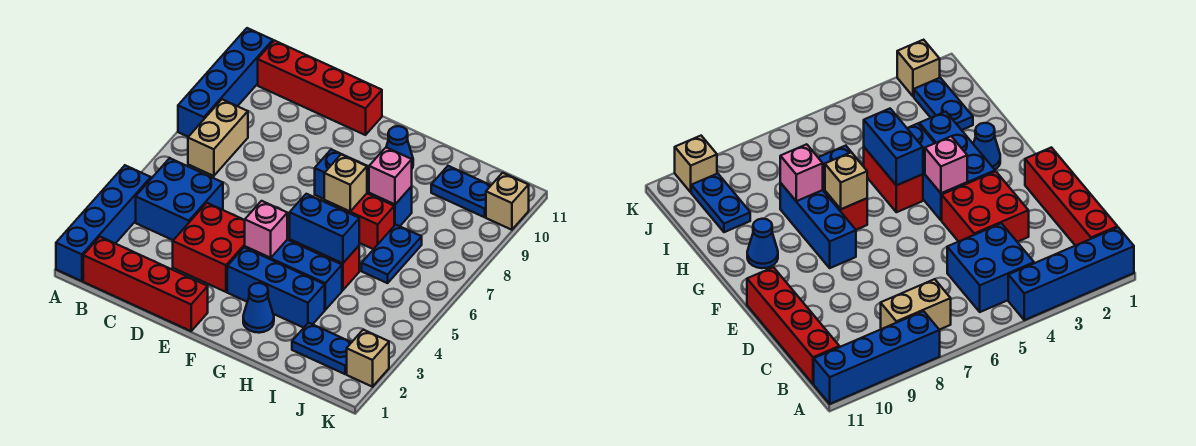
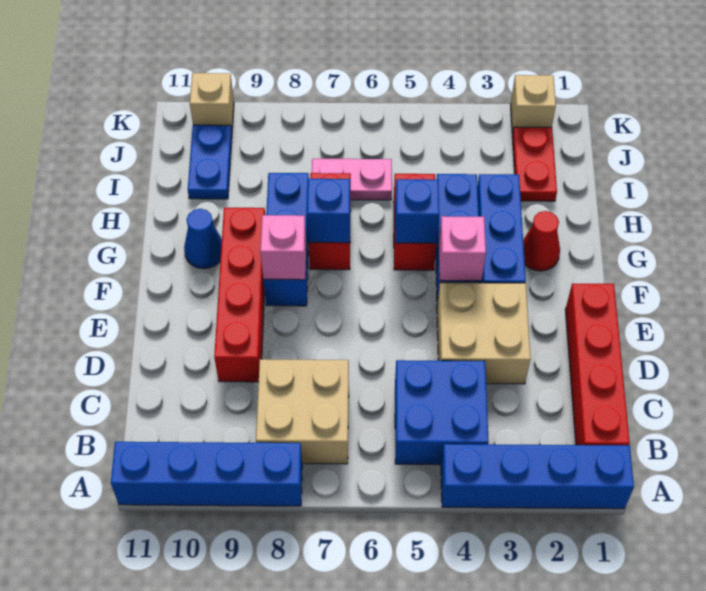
tan brick B7:B8 level 1 -> tan brick B7:C8 level 1
red brick B11:E11 level 1 -> red brick D9:G9 level 1
red brick D3:E4 level 1 -> tan brick D3:E4 level 1
blue cone G2 level 1 -> red cone G2 level 1
blue brick G5:H5 level 2 -> blue brick G5 level 2
tan brick G7 level 2 -> blue brick G7 level 2
pink brick H8 level 2 -> pink brick F8 level 2
blue plate I2:J2 level 1 -> red plate I2:J2 level 1
blue plate I6:I7 level 1 -> pink plate I6:I7 level 1

